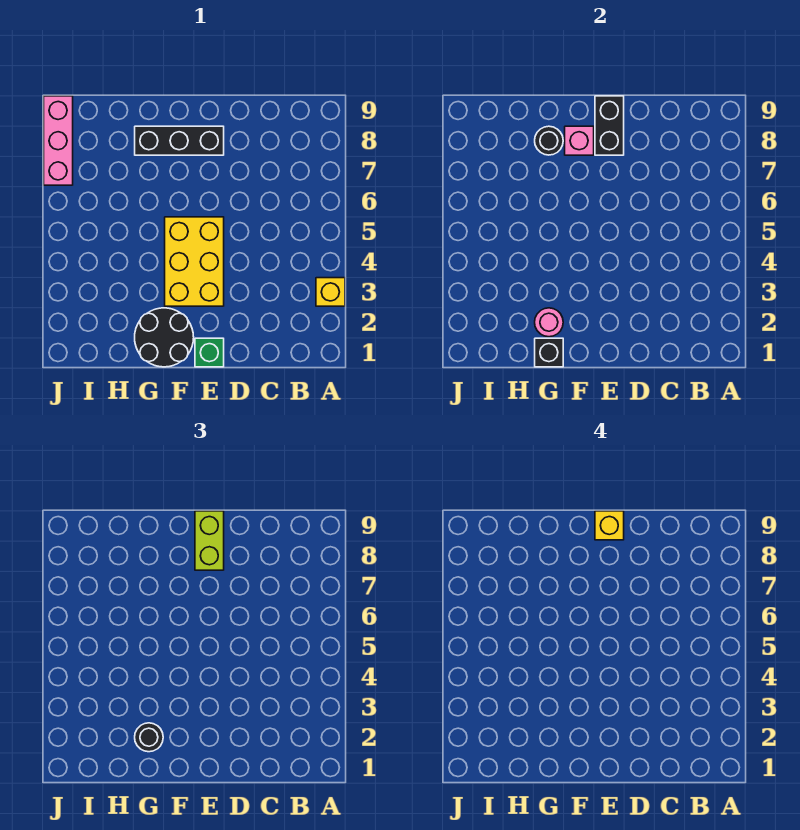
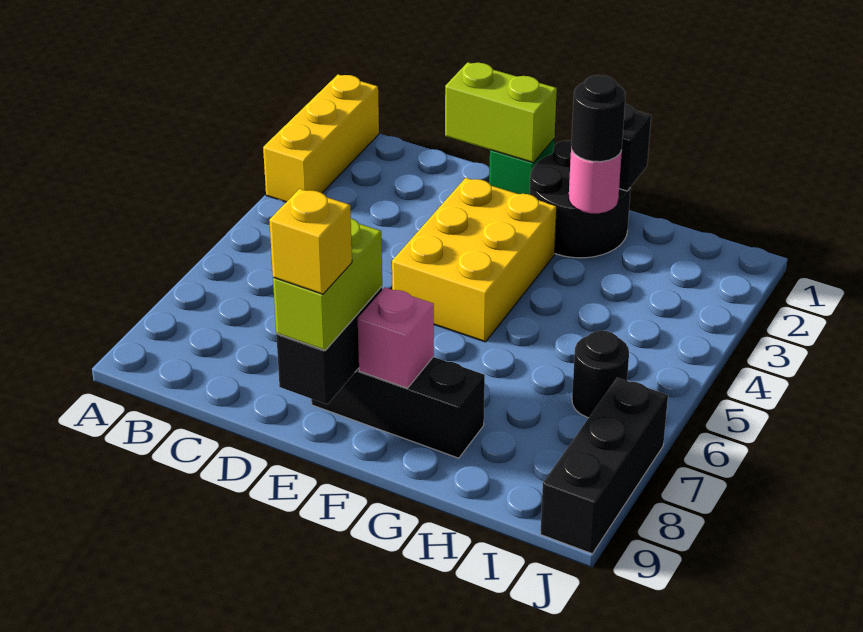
yellow brick A3 level 1 -> yellow brick A1:A3 level 1
none -> lime brick D1:E1 level 2
black round brick G8 level 2 -> black round brick I6 level 1
pink brick J7:J9 level 1 -> black brick J7:J9 level 1

